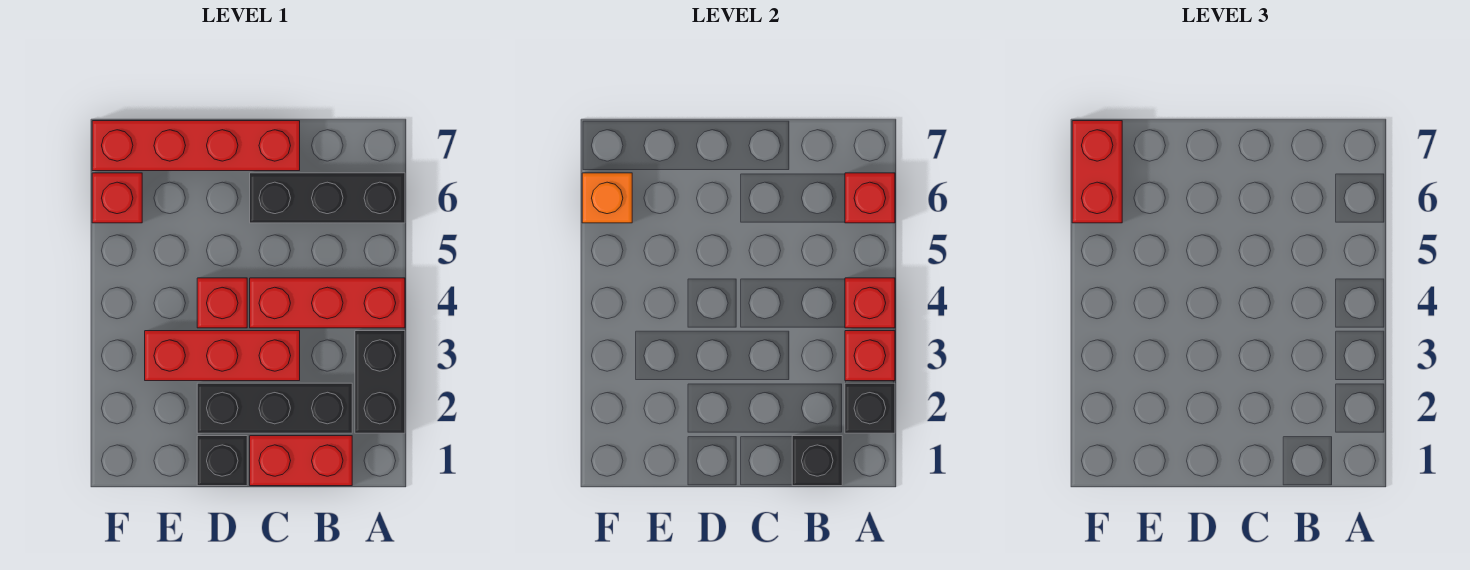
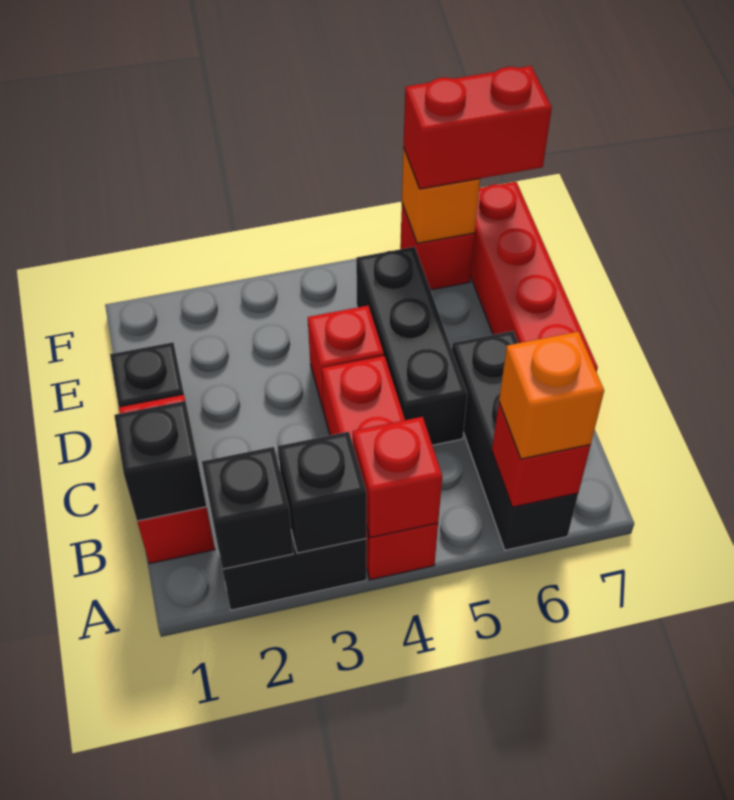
red brick A3 level 2 -> black brick A3 level 2
none -> orange brick A6 level 3
black brick B2:D2 level 1 -> black brick C5:E5 level 1
red brick C3:E3 level 1 -> none

